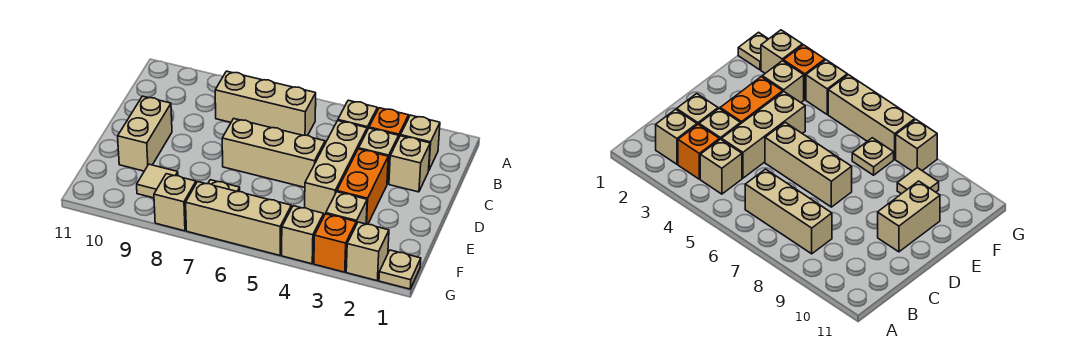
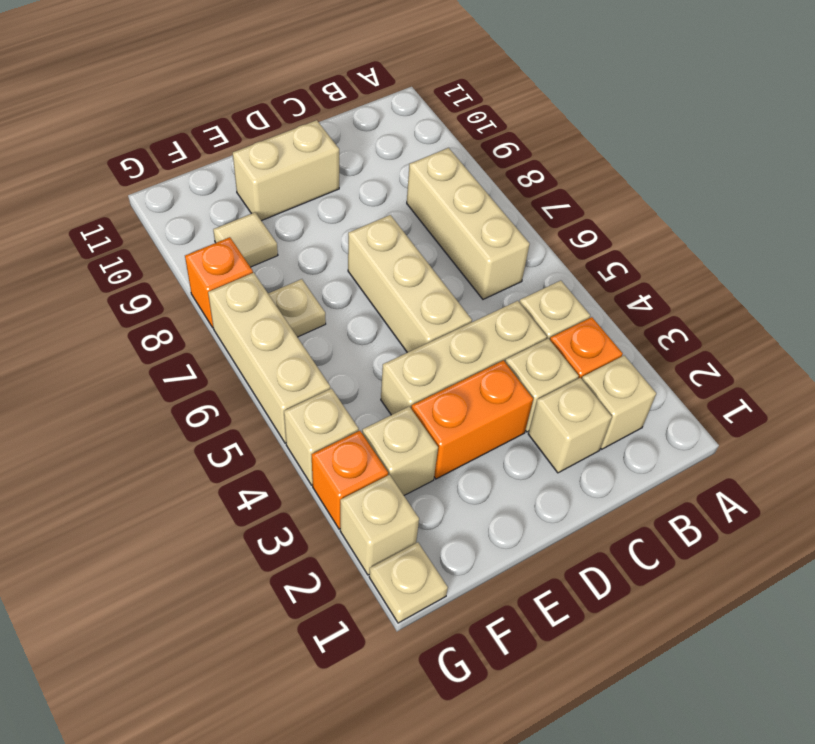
tan brick G8 level 1 -> orange brick G8 level 1

